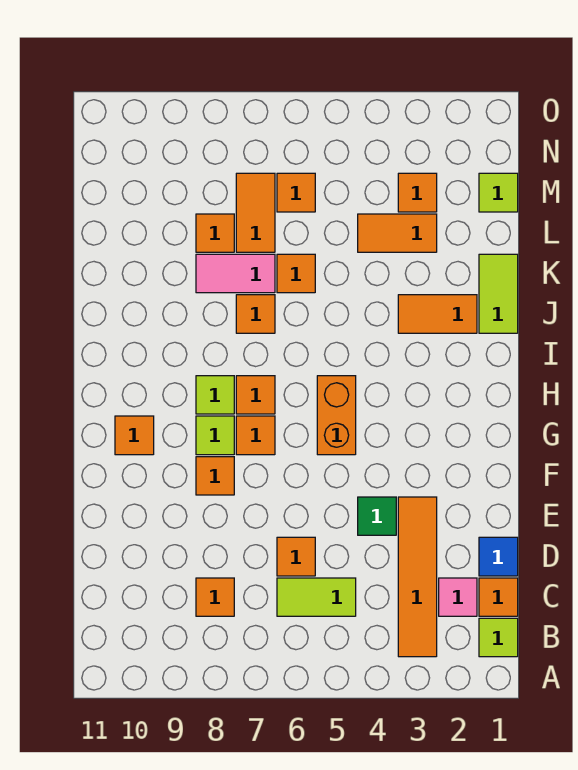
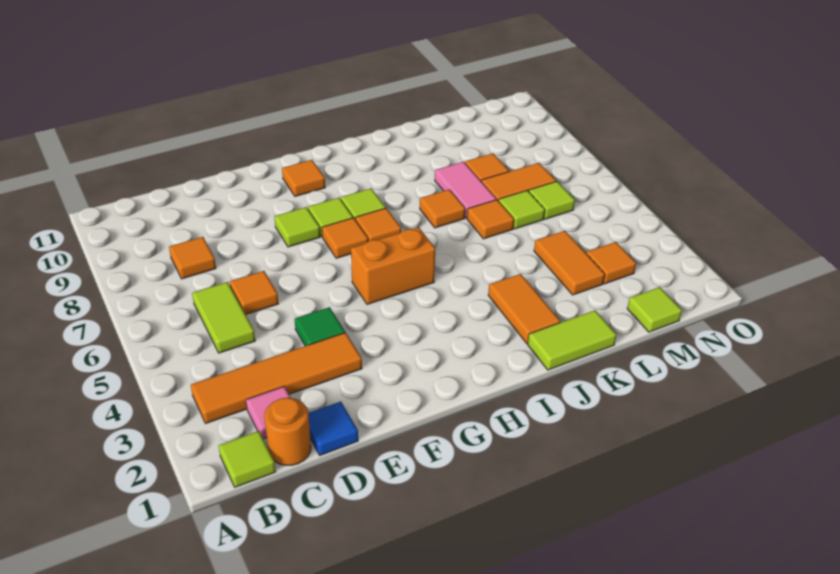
orange tile C1 level 1 -> orange round brick C1 level 1
orange tile F8 level 1 -> lime tile F8 level 1
none -> lime tile L6 level 1
orange tile M6 level 1 -> lime tile M6 level 1

